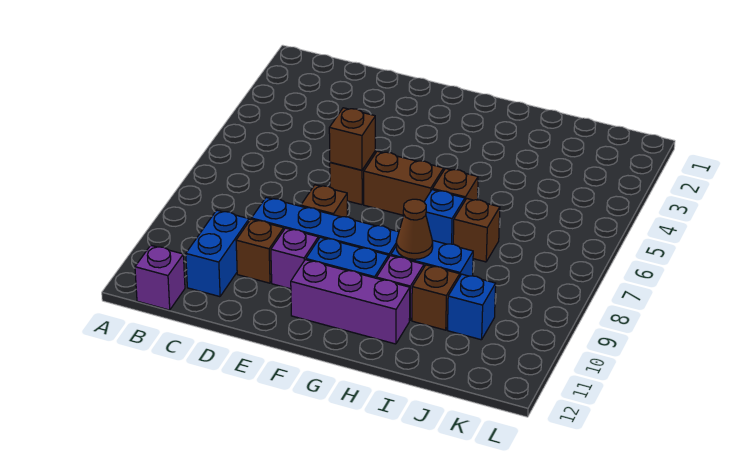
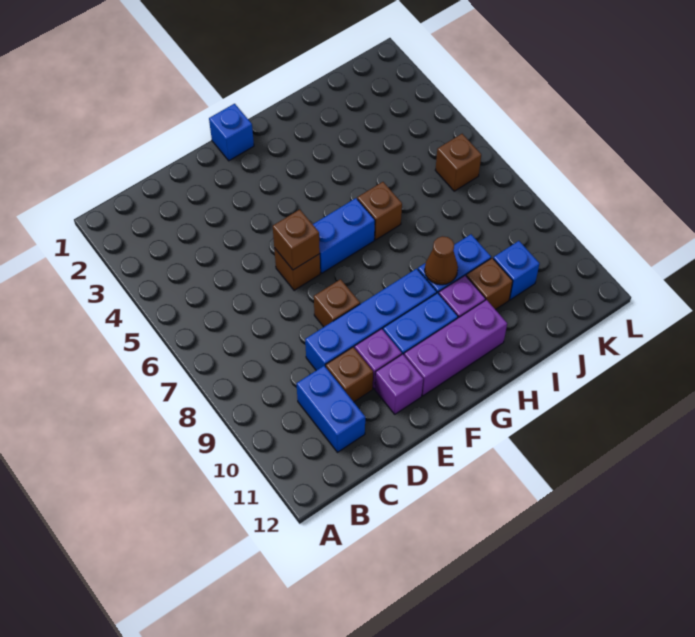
purple brick B12 level 1 -> purple brick E11 level 1
brown brick F6:G6 level 1 -> blue brick F6:G6 level 1
blue brick H7 level 1 -> blue brick F1 level 1
brown brick I7 level 1 -> brown brick K6 level 1

